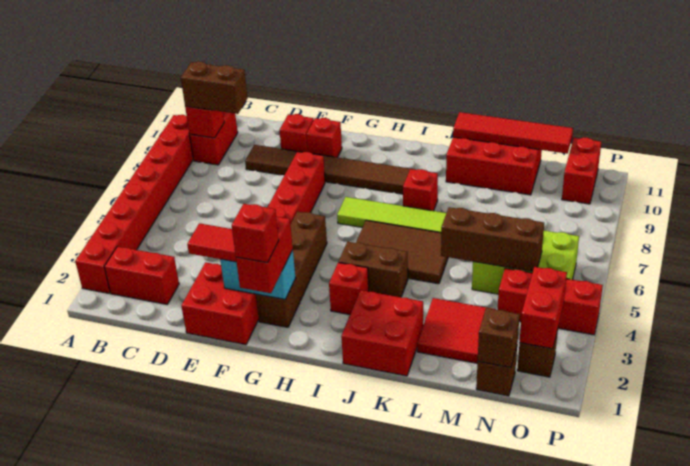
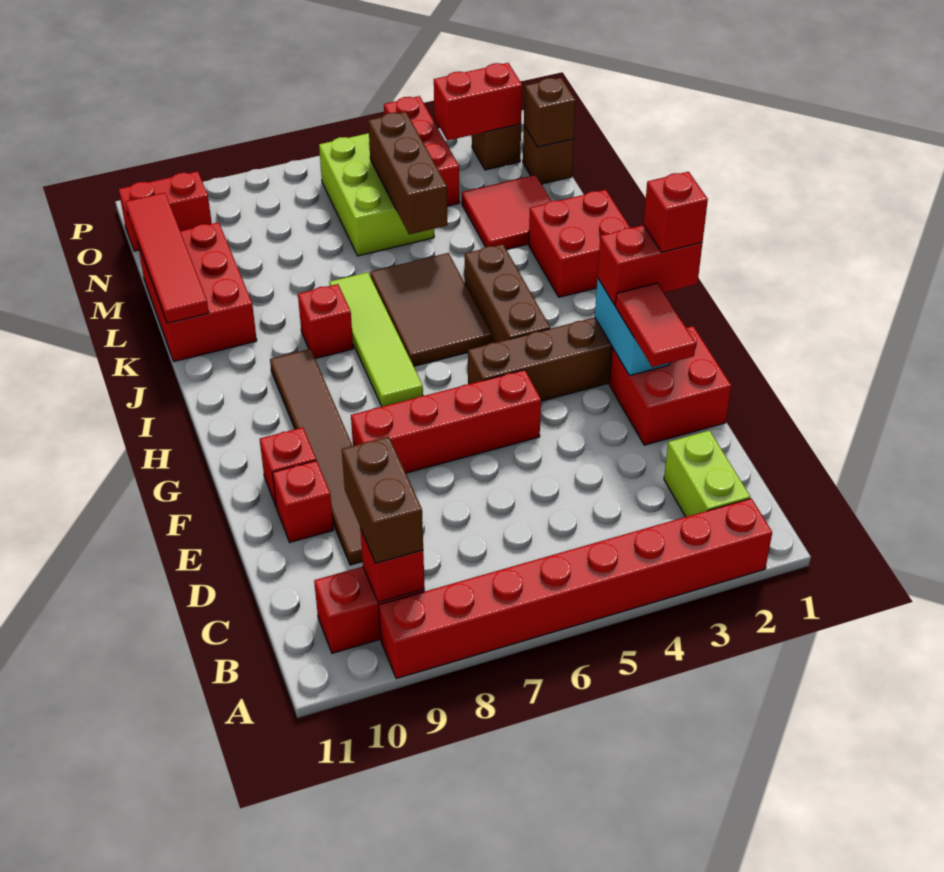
red brick B2:C2 level 1 -> lime brick B2:C2 level 1
red brick I3 level 1 -> none
brown brick I4:J4 level 1 -> brown brick H4:J4 level 1

